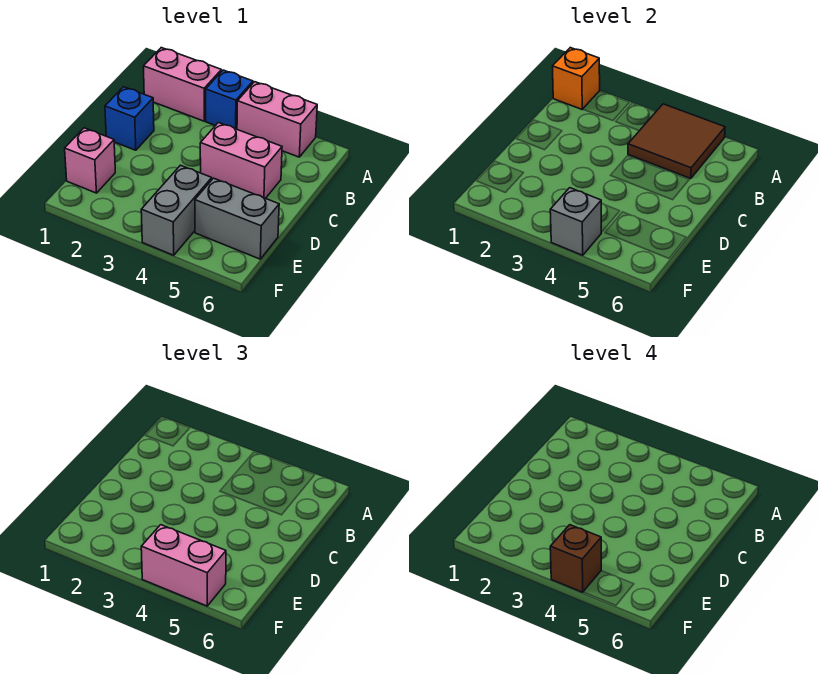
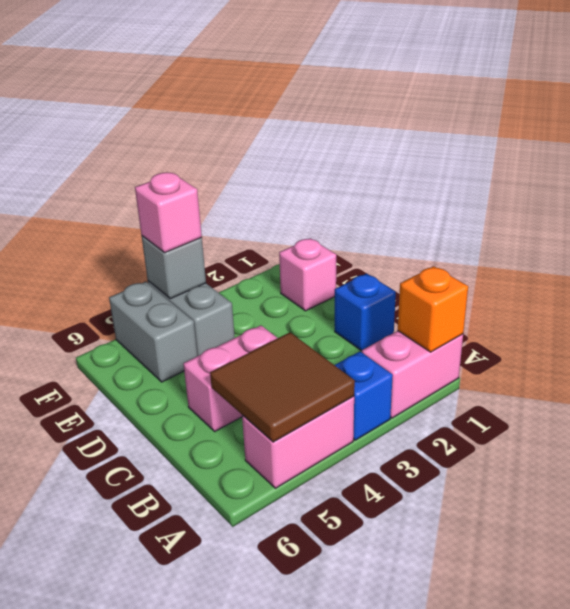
grey brick E5:E6 level 1 -> grey brick E5:F5 level 1
pink brick F4:F5 level 3 -> pink brick F4 level 3
brown brick F4 level 4 -> none

